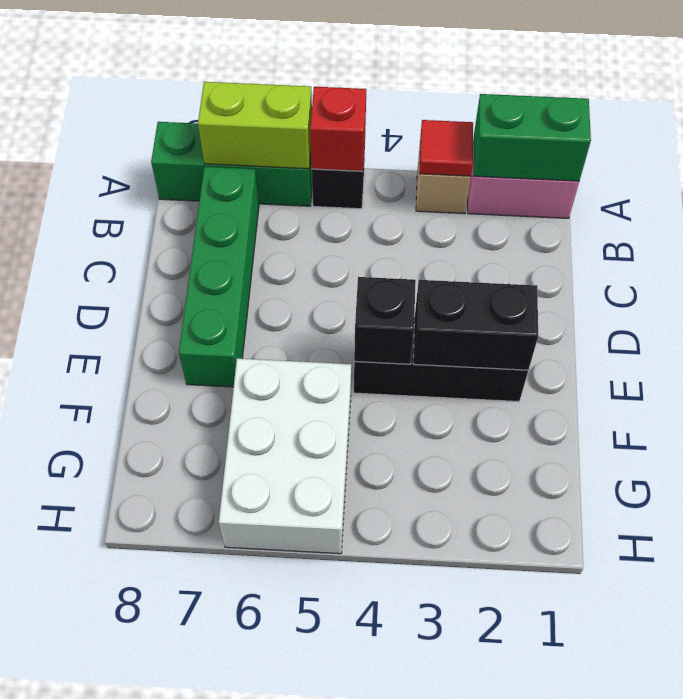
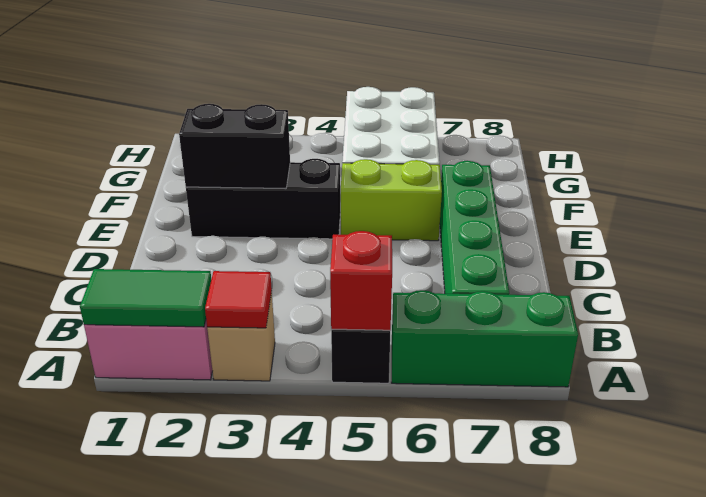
green brick A1:A2 level 2 -> green tile A1:A2 level 2
lime brick A6:A7 level 2 -> lime brick E5:E6 level 1
black brick E4 level 2 -> none

